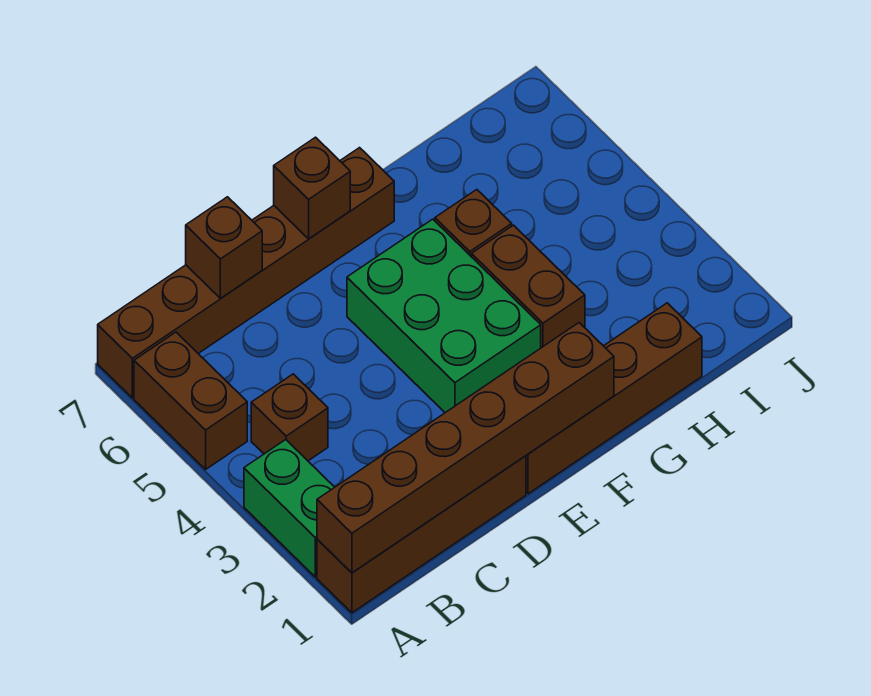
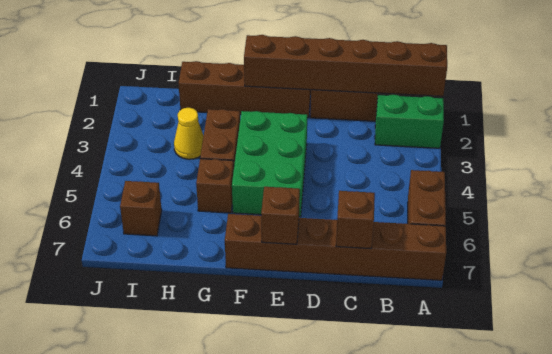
green brick A2:A3 level 1 -> green brick A2:B2 level 1
brown brick B4 level 1 -> brown brick I6 level 1
none -> yellow cone H3 level 1

